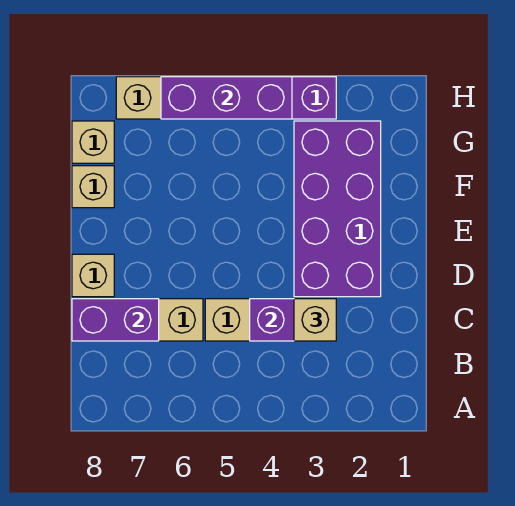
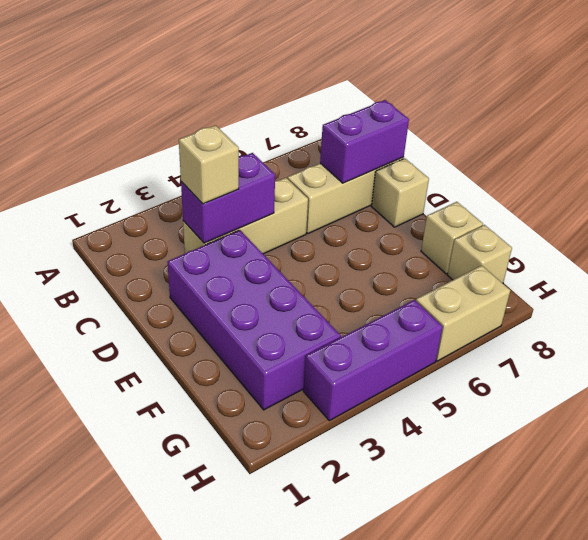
purple brick H4:H6 level 2 -> none

